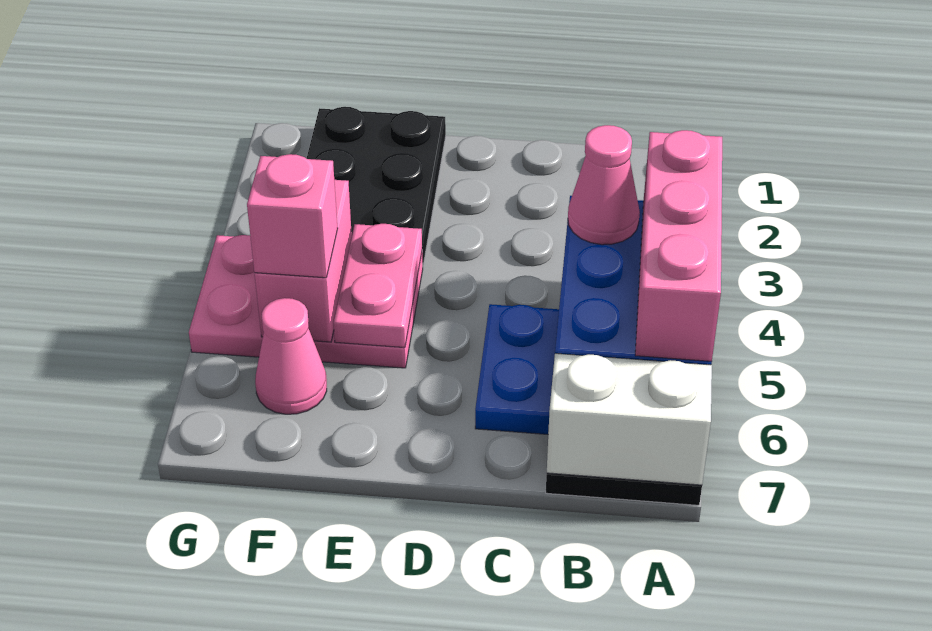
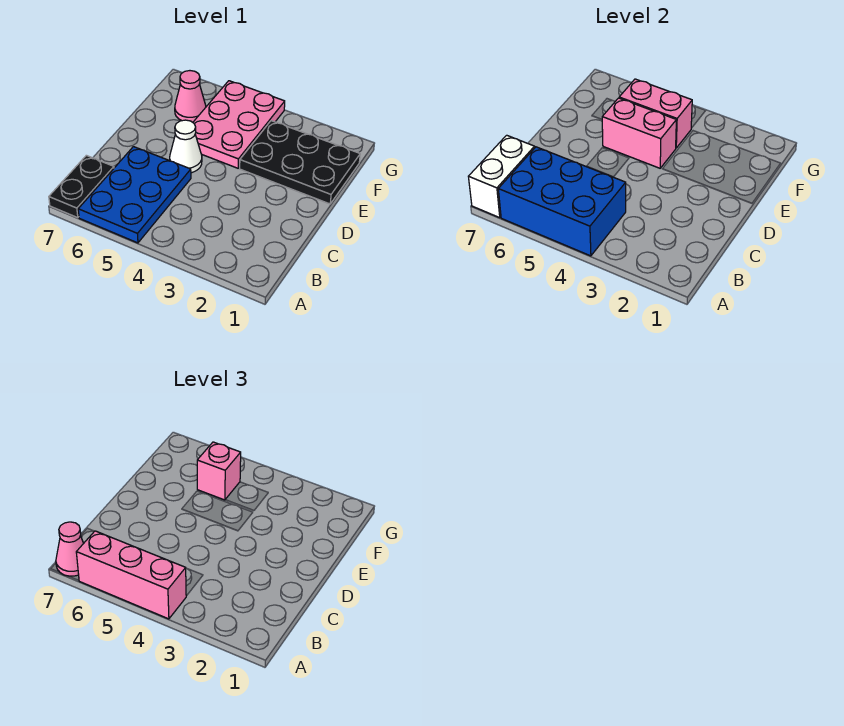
pink cone B4 level 3 -> pink cone A7 level 3
none -> white cone D5 level 1
pink plate E4:E5 level 2 -> pink brick E4:E5 level 2

